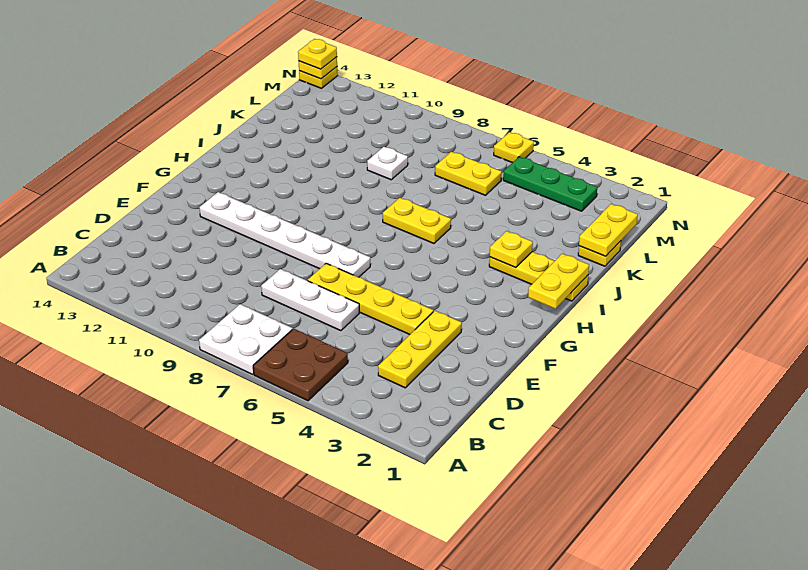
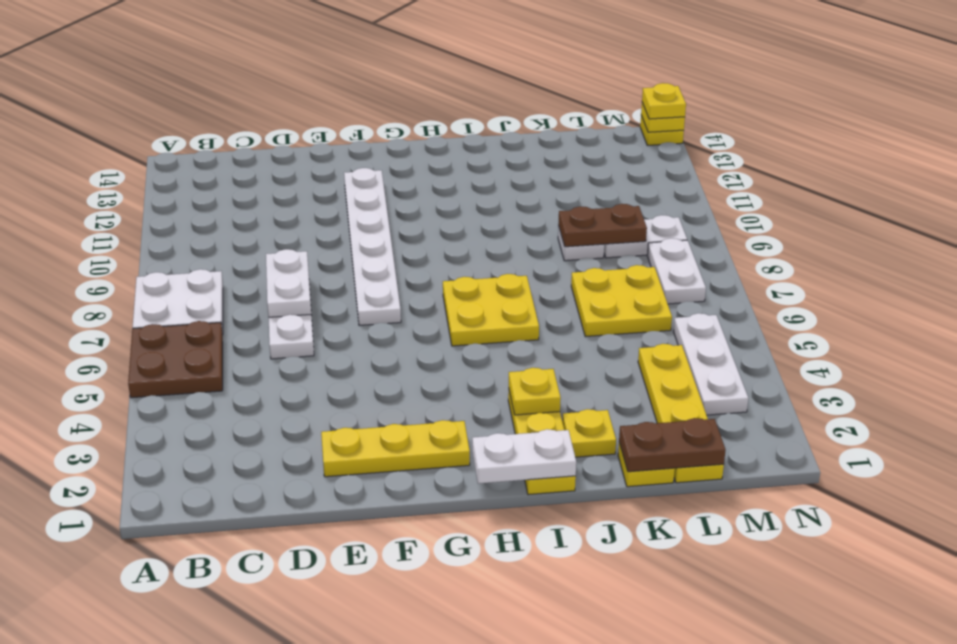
yellow plate C3:E3 level 1 -> yellow plate E2:G2 level 1
none -> white plate D7:D8 level 2
yellow plate E4:E7 level 1 -> yellow plate L1:L4 level 1
yellow plate H1:I1 level 2 -> white plate H1:I1 level 2
yellow plate I6:I7 level 1 -> yellow plate H6:I7 level 1
yellow plate K1:L1 level 2 -> brown plate K1:L1 level 2
none -> brown plate K9:L9 level 2
yellow plate L6:L7 level 1 -> yellow plate K6:L7 level 1
none -> white plate L9:M9 level 1
green plate M3:M5 level 1 -> white plate M3:M5 level 1
none -> white plate M7:M8 level 1
yellow plate N6 level 1 -> yellow plate J2 level 1

